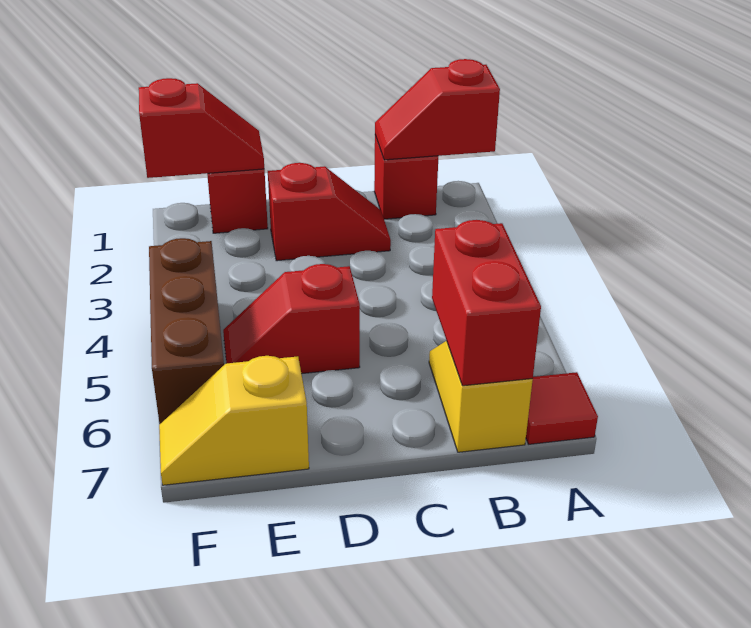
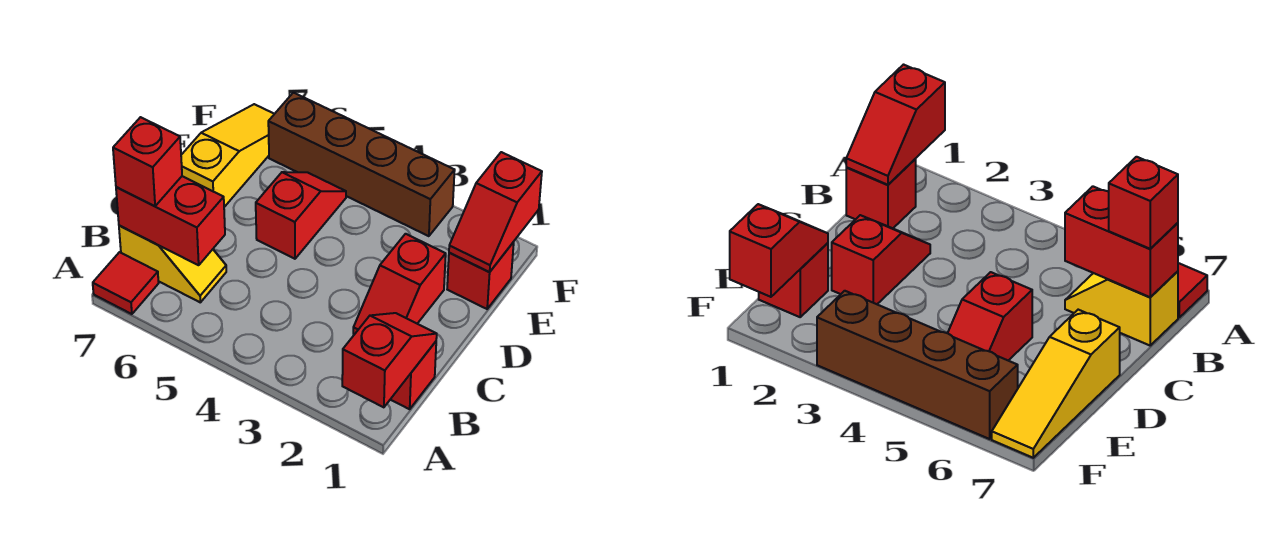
none -> red brick B7 level 3
yellow slope E7:F7 level 1 top E -> yellow slope D7:F7 level 1 top D
brown brick F4:F6 level 1 -> brown brick F3:F6 level 1

